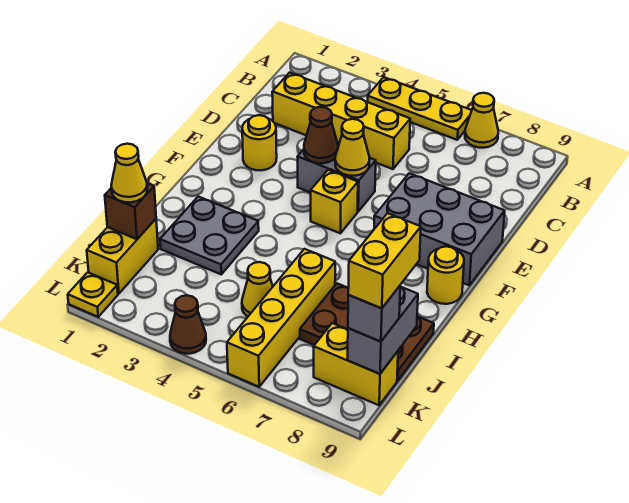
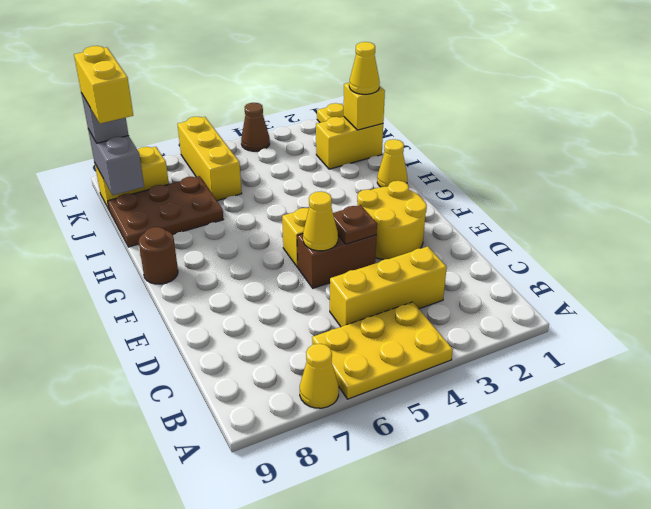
yellow plate A4:A6 level 1 -> yellow plate A4:B6 level 1
yellow brick C2:C5 level 1 -> yellow brick C3:C5 level 1
yellow round brick E2 level 1 -> yellow round brick E2:F3 level 1
grey brick E4:E5 level 1 -> brown brick E4:E5 level 1
brown cone E4 level 2 -> brown plate E4 level 2
grey brick E7:F9 level 1 -> none
yellow round brick G9 level 1 -> brown round brick G9 level 1
grey plate H2:I3 level 1 -> none
yellow brick I6:L6 level 1 -> yellow brick J6:L6 level 1
yellow brick J1:K1 level 1 -> yellow brick J1:J2 level 1
brown brick J1 level 2 -> yellow brick J1 level 2
yellow cone J5 level 1 -> yellow cone H1 level 1

